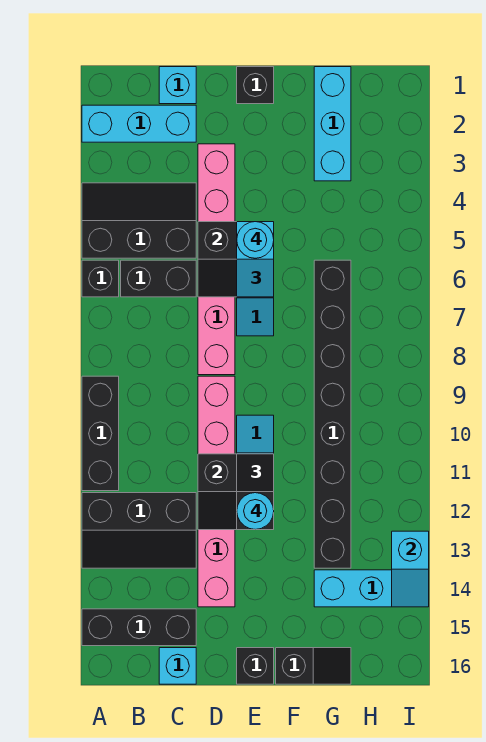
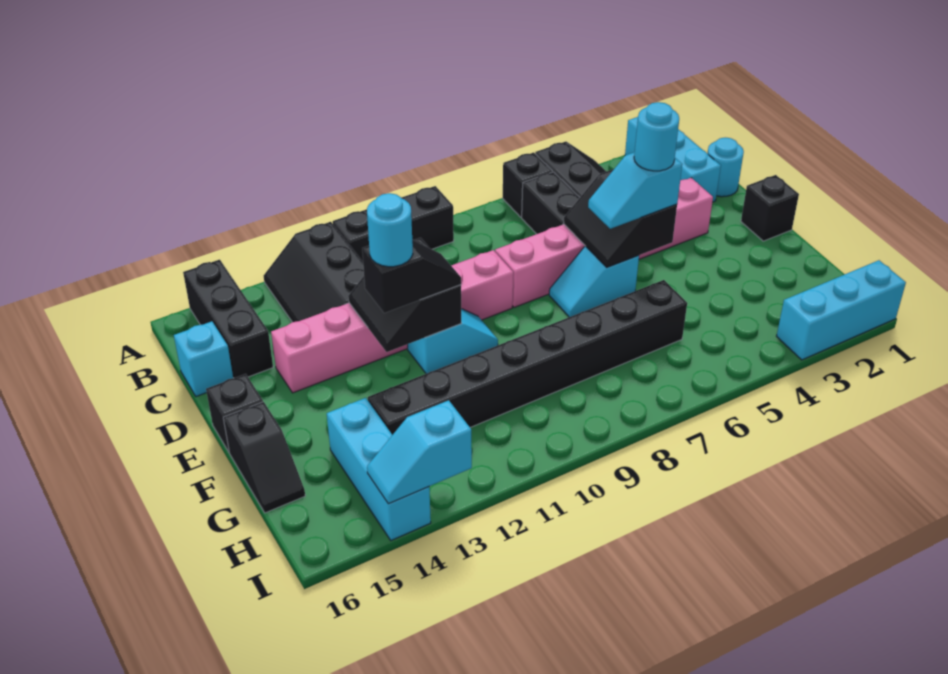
cyan brick C1 level 1 -> cyan round brick C1 level 1
cyan brick G1:G3 level 1 -> cyan brick I1:I3 level 1

